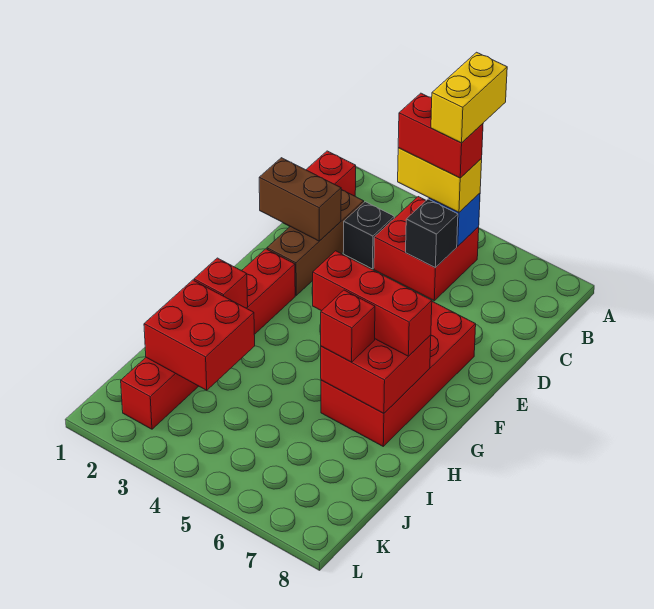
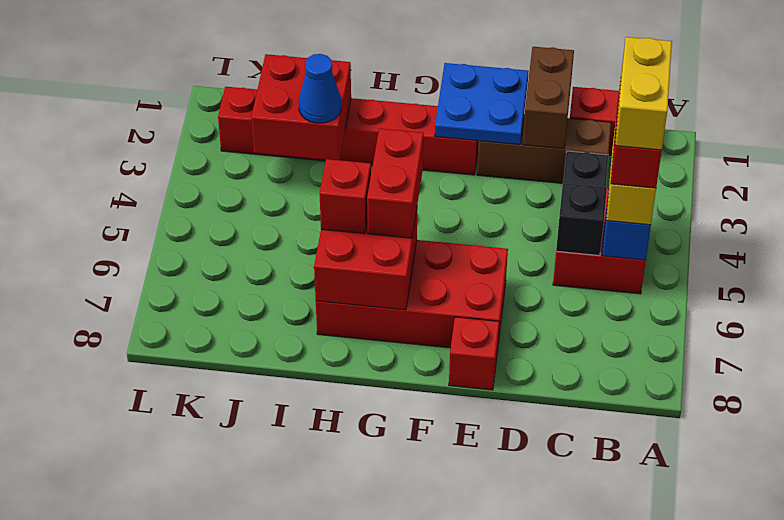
yellow brick A5:B5 level 5 -> yellow brick B4:B5 level 5
none -> blue plate E1:F2 level 2
red brick G5:G7 level 3 -> red brick G5:G6 level 3
red brick H2 level 2 -> red brick E8 level 1
none -> blue cone I3 level 3

